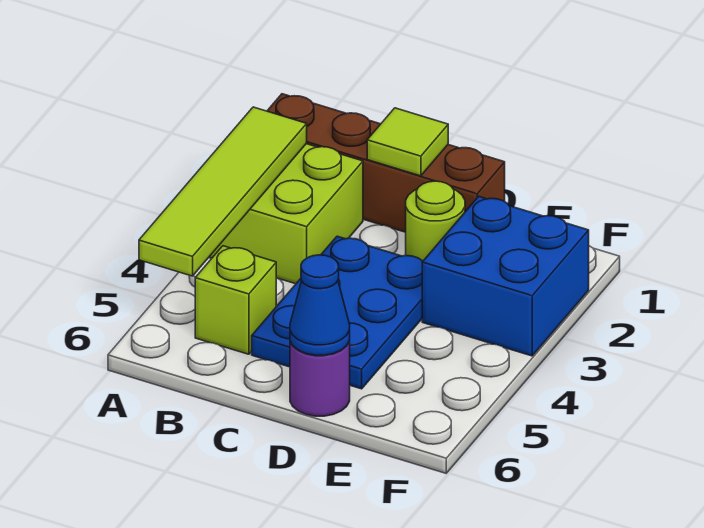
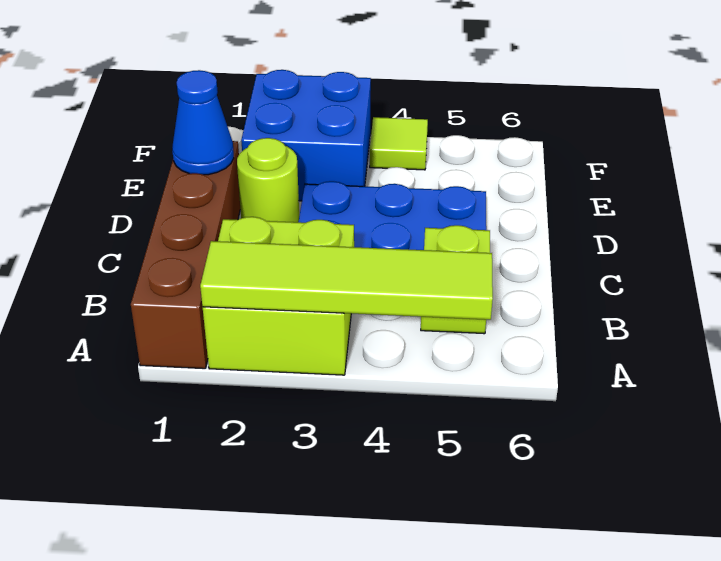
lime tile C1 level 2 -> lime tile F4 level 1
purple round brick D6 level 1 -> none
blue cone D6 level 2 -> blue cone D1 level 2

